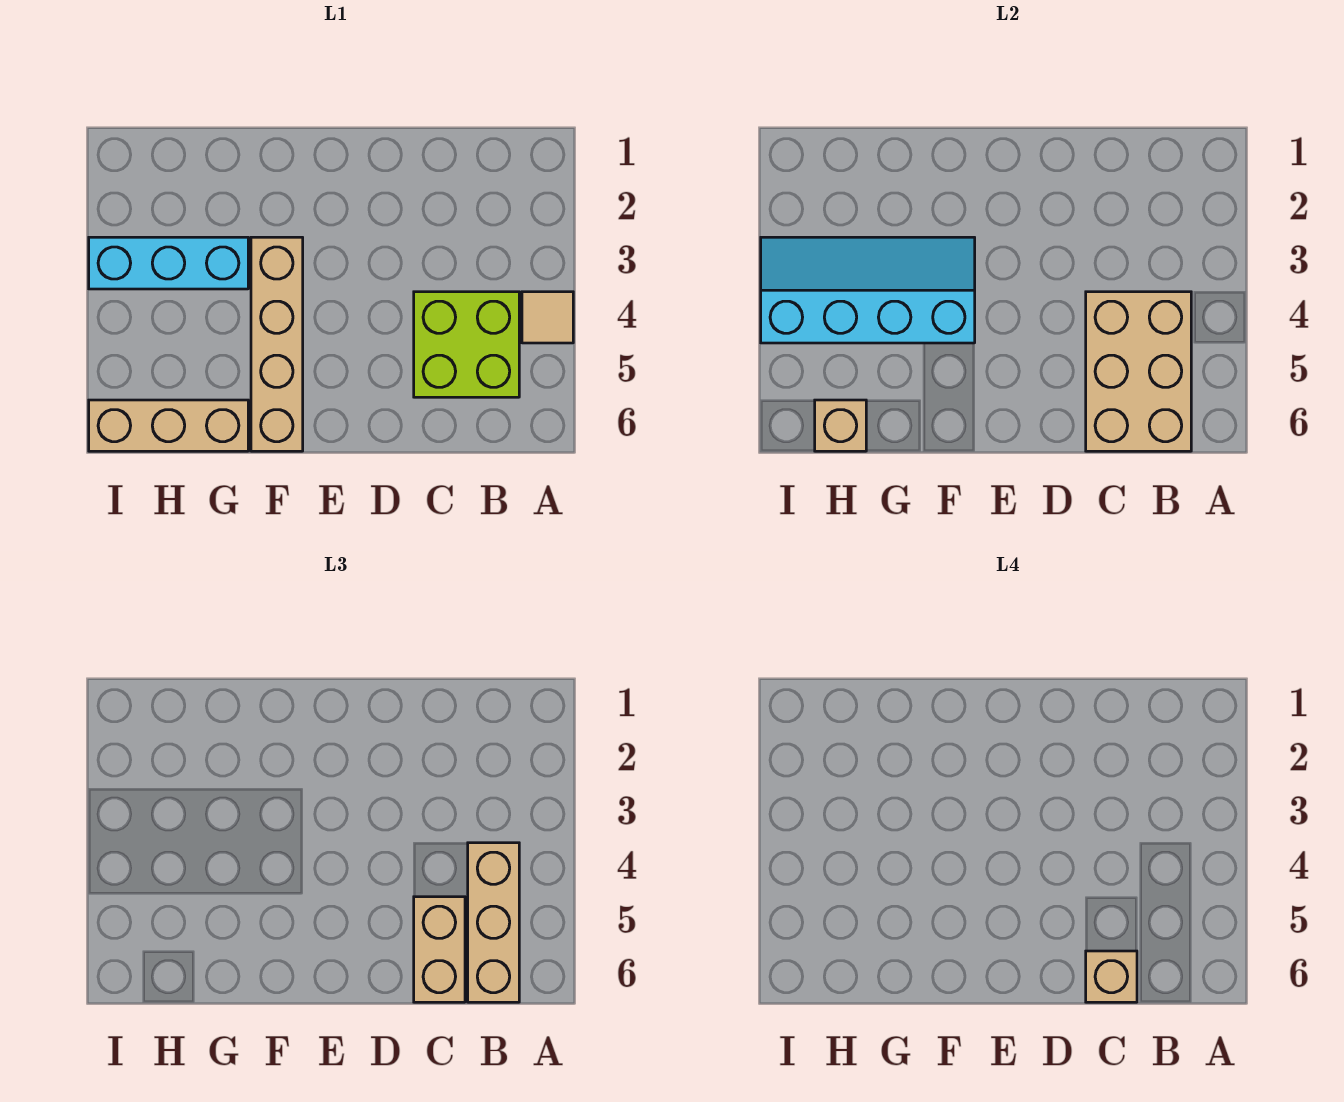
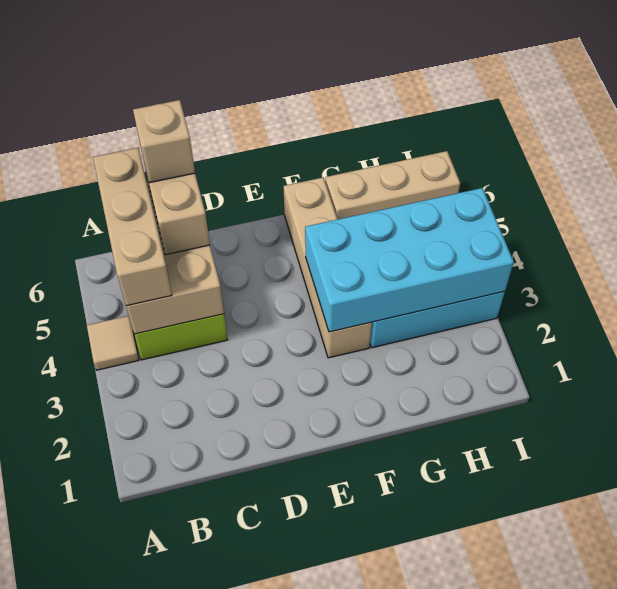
cyan slope F3:I4 level 2 top 4 -> cyan brick F3:I4 level 2
tan brick H6 level 2 -> none

